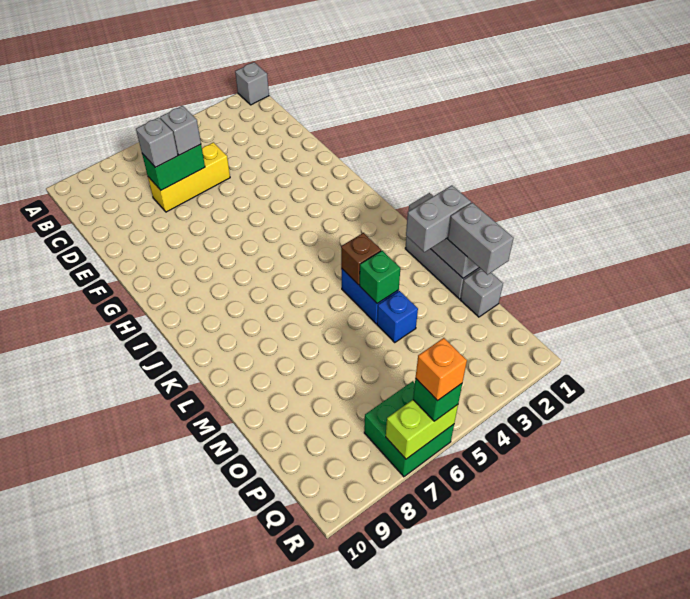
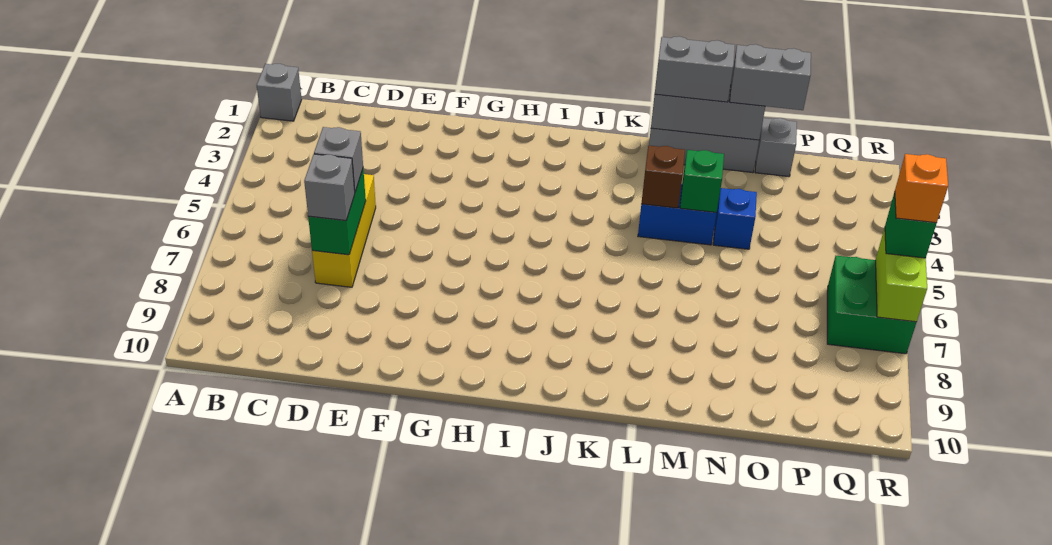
grey brick M1:M2 level 3 -> grey brick L1:M1 level 3

